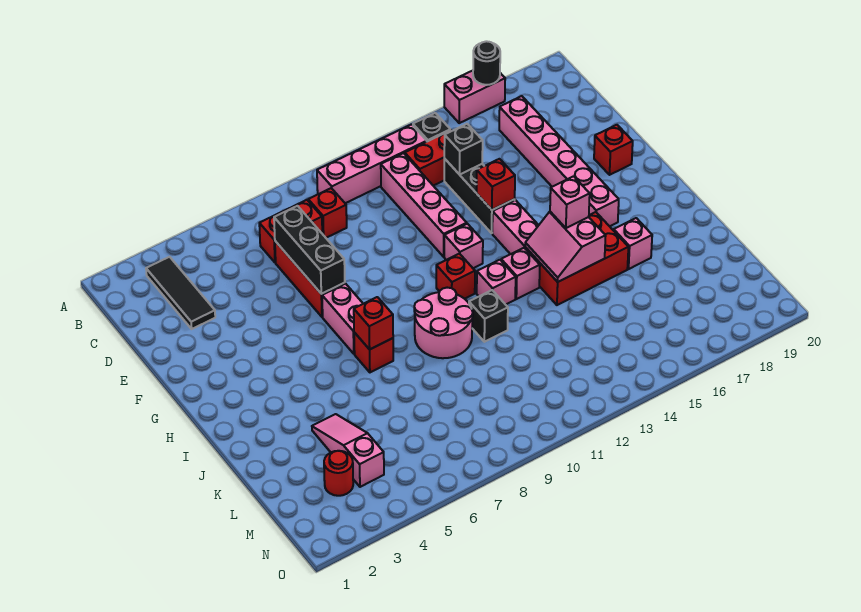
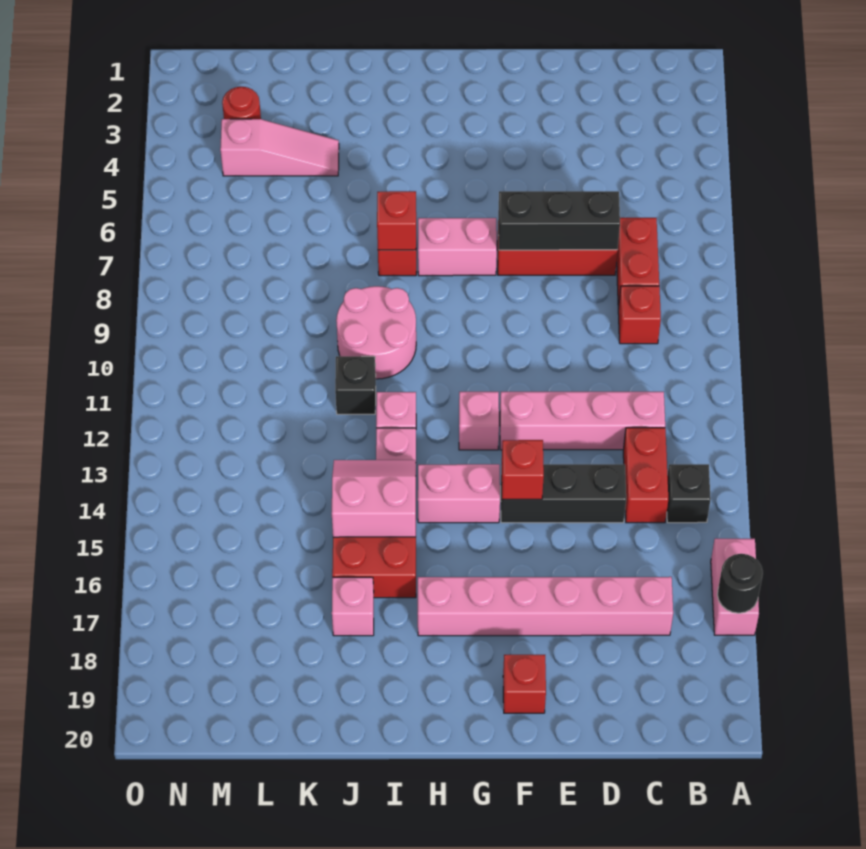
black tile B3:D3 level 1 -> none
pink brick B10:B13 level 1 -> none
black brick D14 level 2 -> none
red brick H11 level 1 -> none
pink brick I15 level 3 -> none

